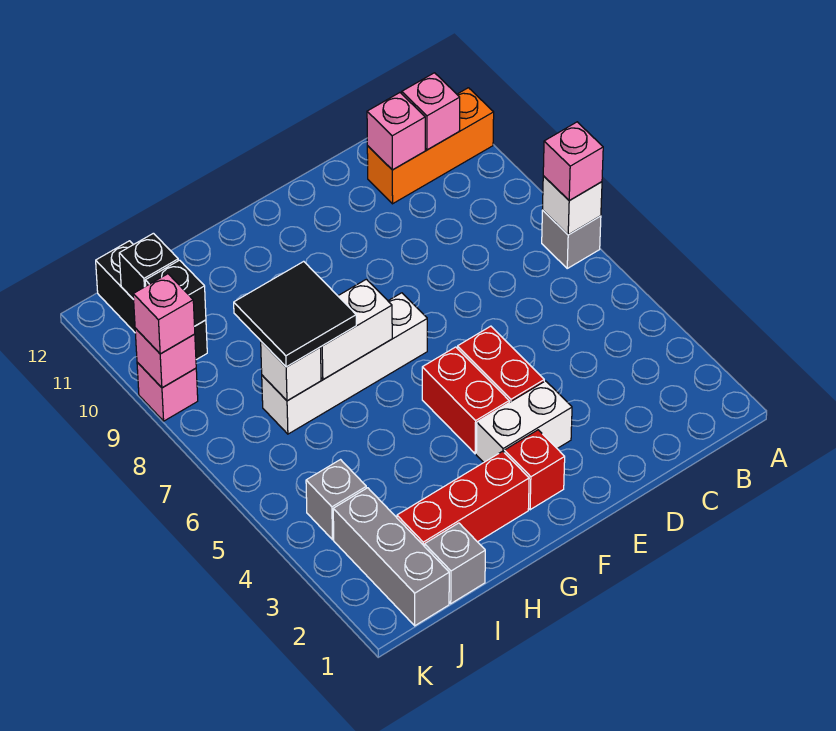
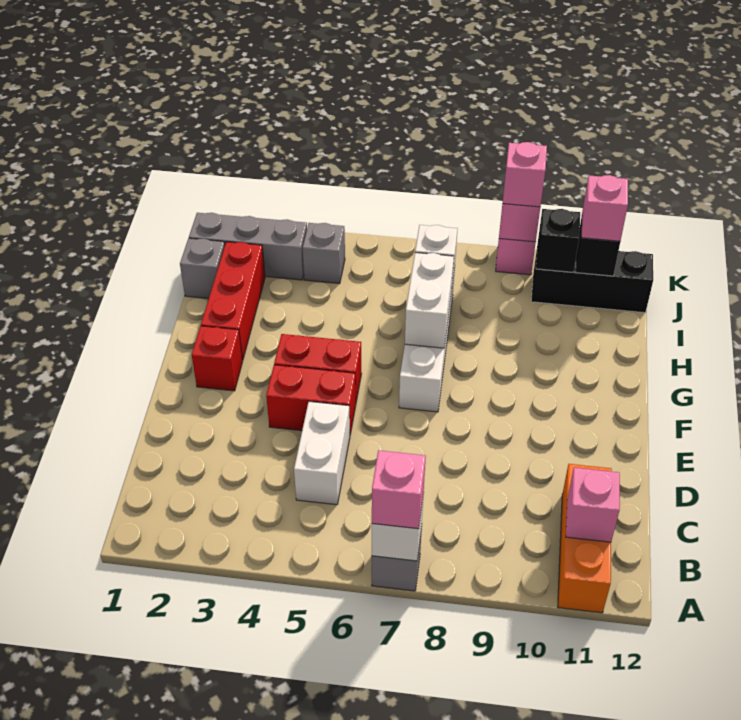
pink brick C11 level 2 -> pink brick J11 level 3
white brick E3:F3 level 1 -> white brick C5:D5 level 1
black tile H7:I8 level 3 -> none

